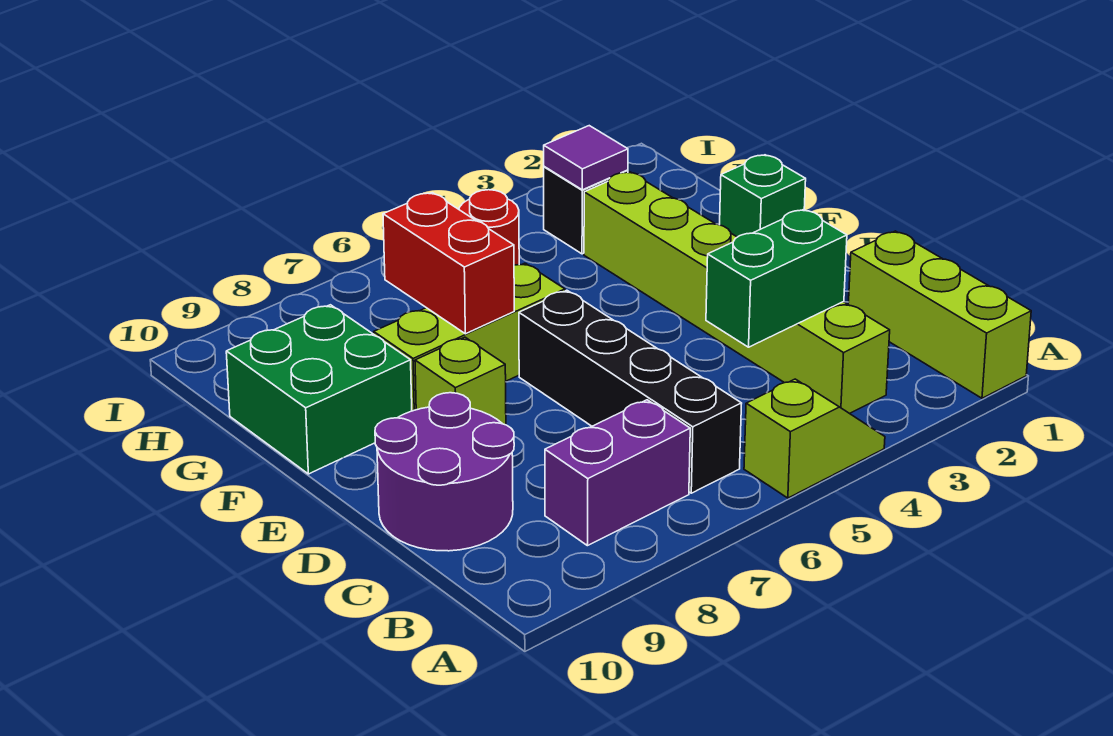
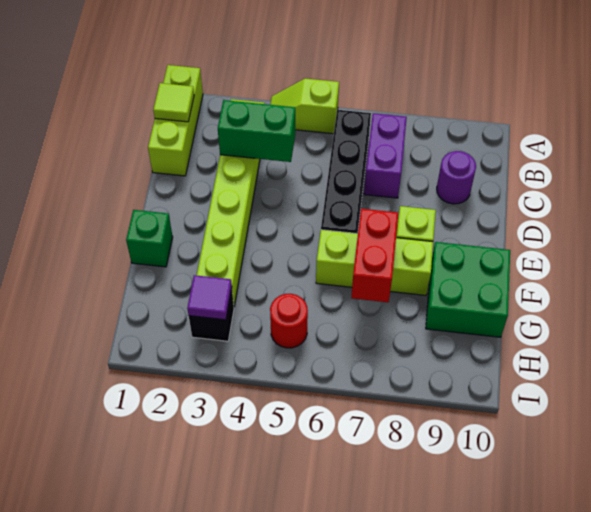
none -> lime tile B1 level 2
purple brick B7:B8 level 1 -> purple brick B7:C7 level 1
purple round brick C9:D10 level 1 -> purple round brick C9 level 1

